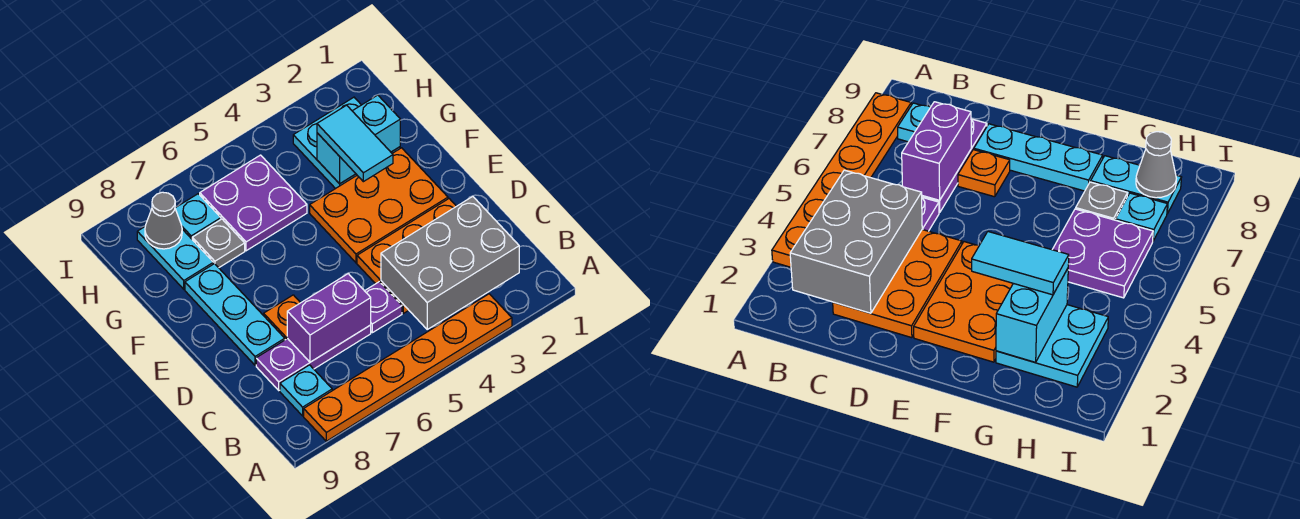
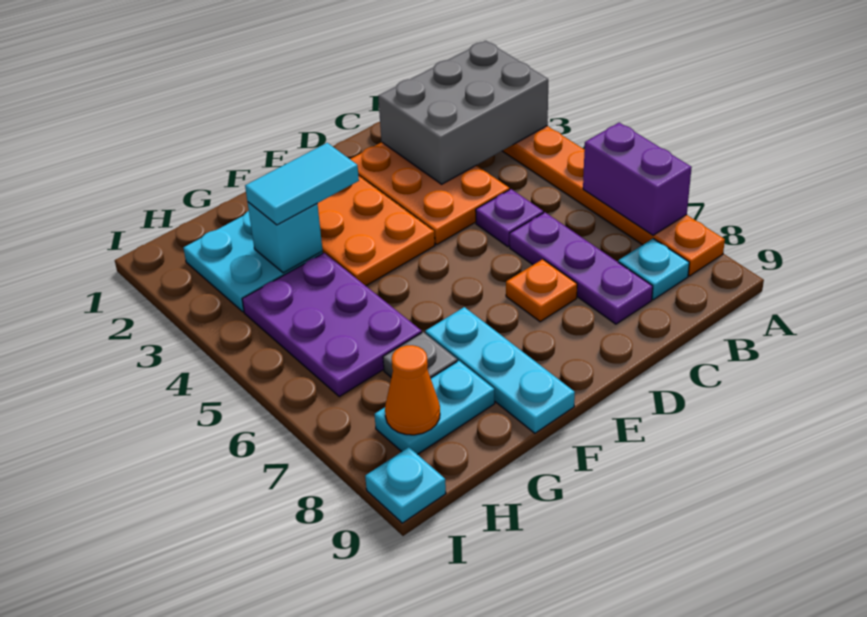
grey brick B2:C4 level 2 -> grey brick A2:C3 level 2
purple brick C6:C7 level 2 -> purple brick A6:A7 level 2
cyan plate D8:F8 level 1 -> cyan plate F7:F9 level 1
cyan brick G2:G3 level 2 -> cyan brick G3 level 2
purple plate G5:H6 level 1 -> purple plate G4:H6 level 1
cyan plate H7 level 1 -> cyan plate I9 level 1
grey cone H8 level 2 -> orange cone H8 level 2

